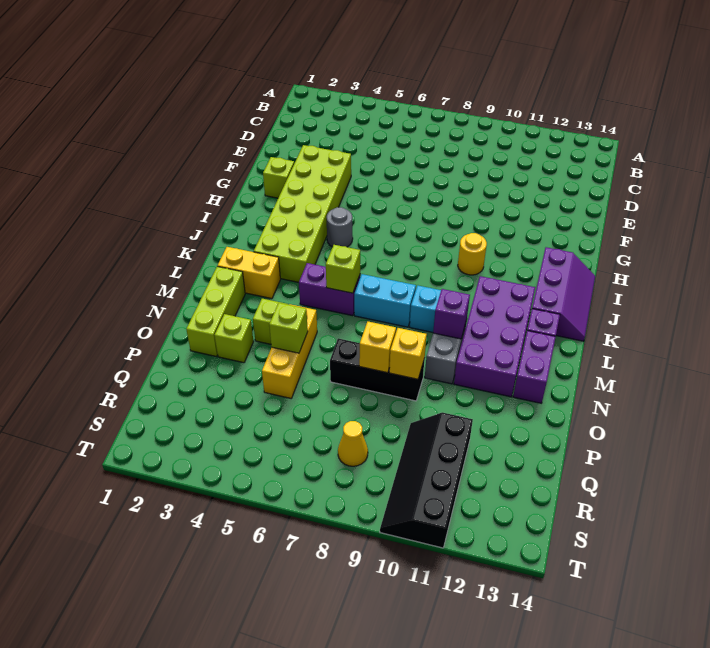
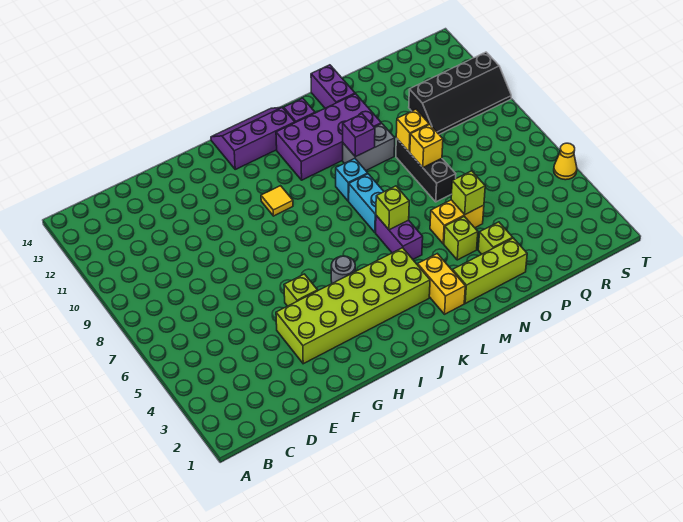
lime brick G2 level 1 -> lime brick G5 level 1
yellow round brick I10 level 1 -> yellow tile I10 level 1
purple brick M13:N13 level 1 -> purple brick N13:N14 level 1
yellow brick N5:P5 level 1 -> yellow brick N5:O5 level 1
yellow cone R8 level 1 -> yellow cone T5 level 1

